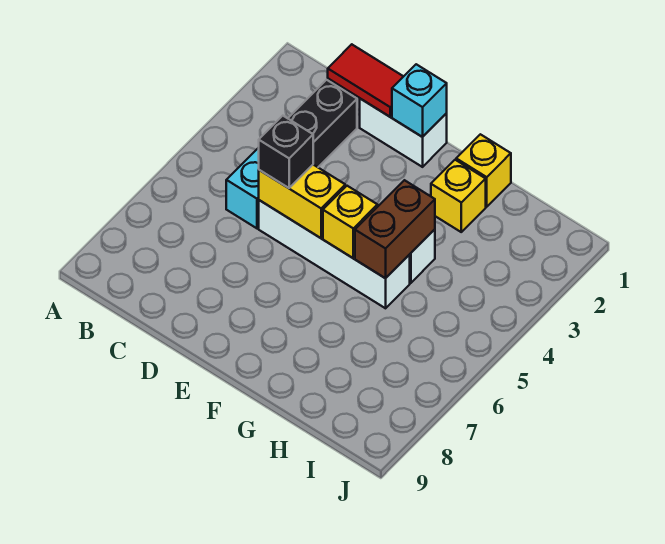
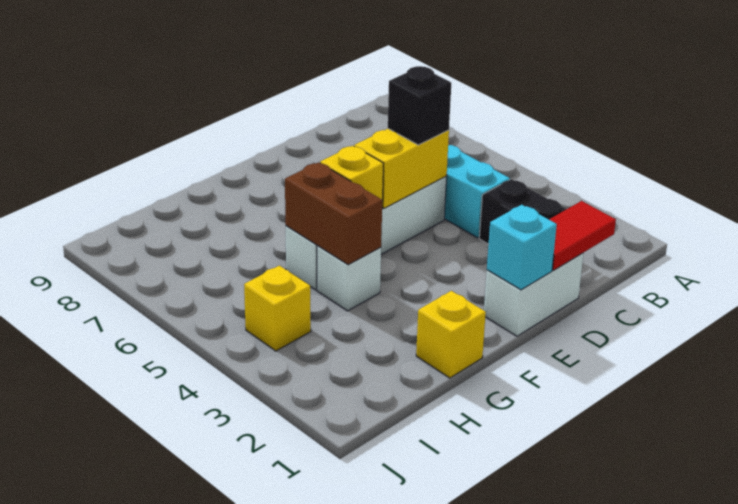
yellow brick G2 level 1 -> yellow brick I4 level 1

